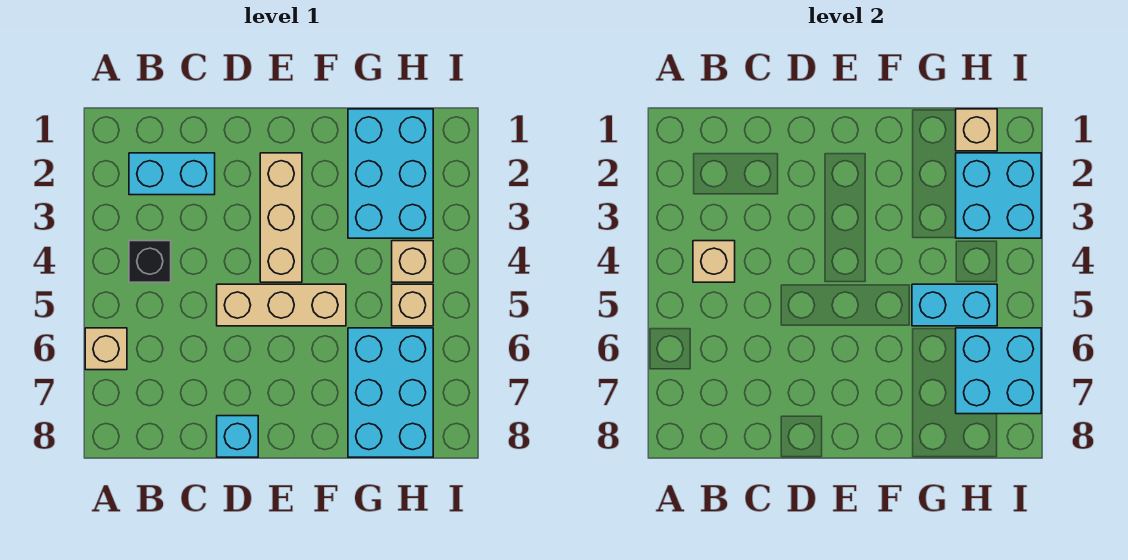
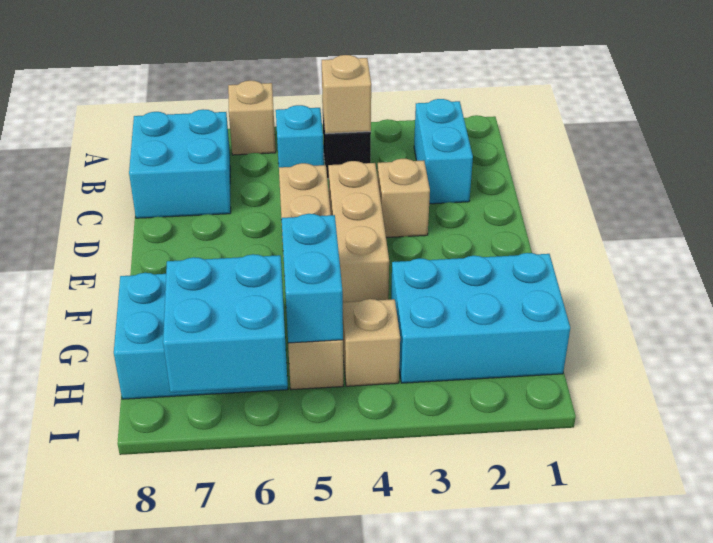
cyan brick D8 level 1 -> cyan brick B5 level 1
tan brick E2:E4 level 1 -> tan brick D4:F4 level 1
tan brick H1 level 2 -> tan brick D3 level 1
cyan brick H2:I3 level 2 -> cyan brick B7:C8 level 1

